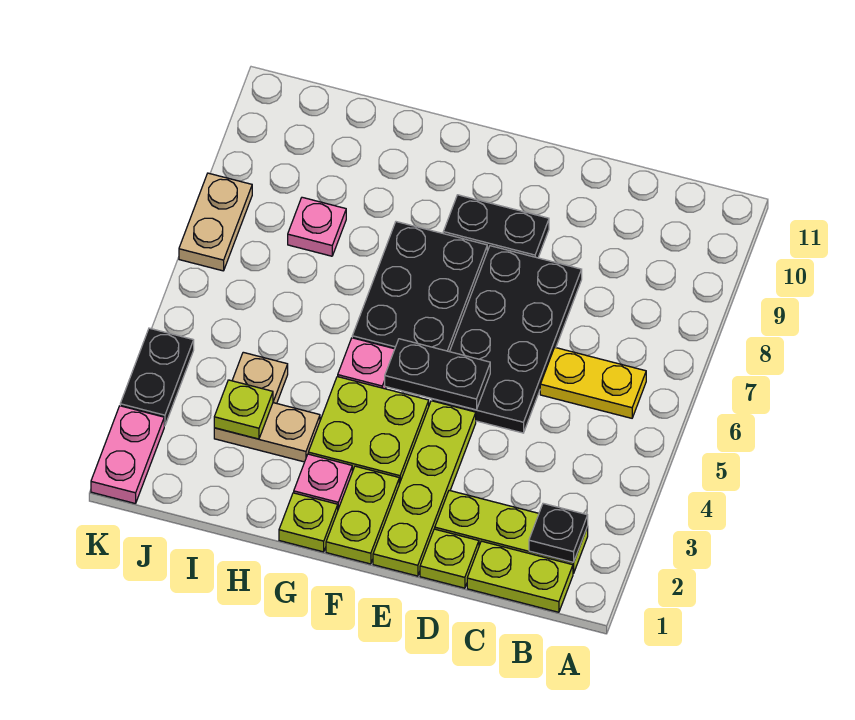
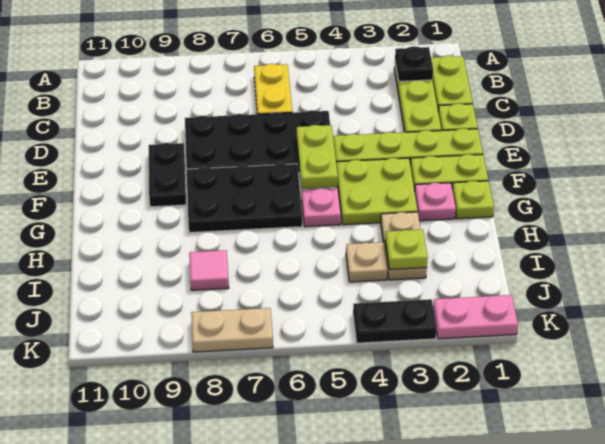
black plate E5:F5 level 2 -> lime plate E5:F5 level 2
pink plate I8 level 1 -> pink tile I8 level 1

